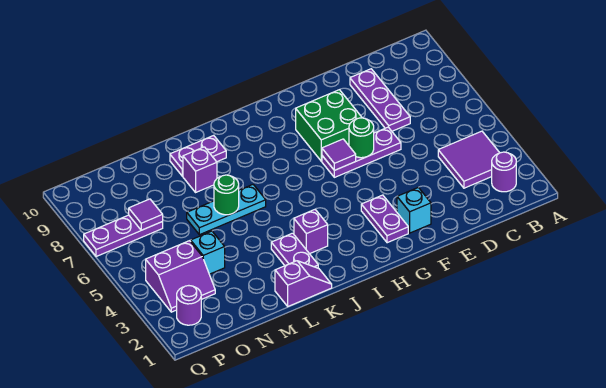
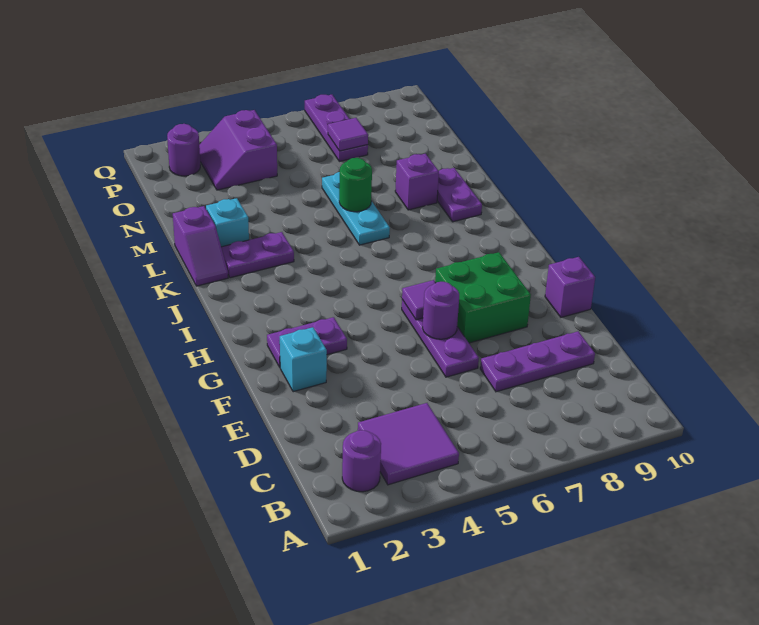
green round brick F6 level 2 -> purple round brick F6 level 2
purple brick J3 level 1 -> purple brick F10 level 1
cyan brick N4 level 1 -> cyan brick L2 level 1

